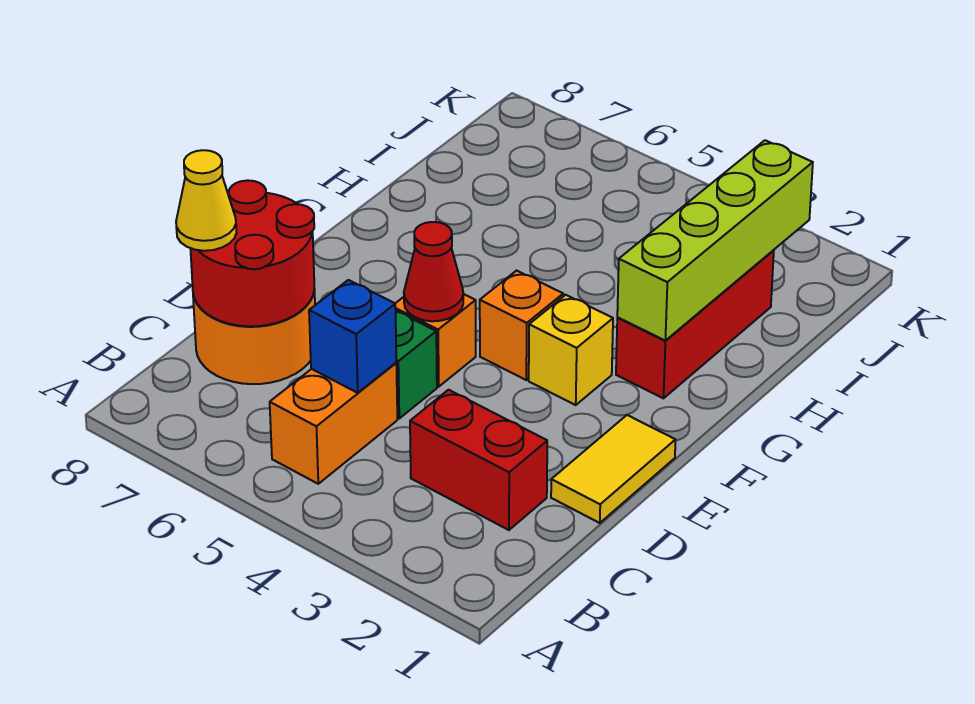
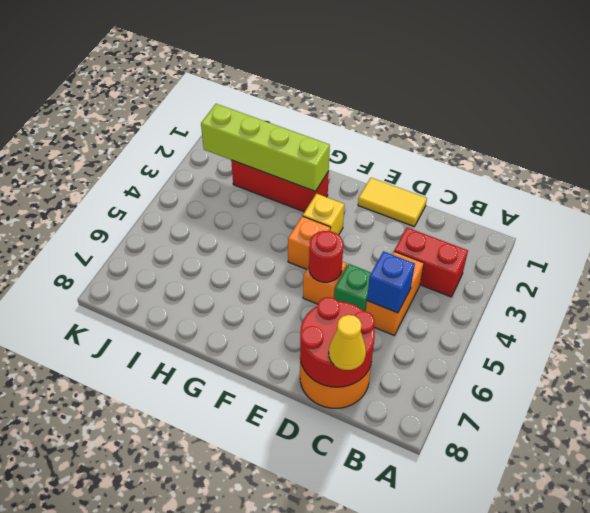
orange brick B5:C5 level 1 -> orange brick C4:C5 level 1
red brick C2:C3 level 1 -> red brick B3:C3 level 1
red cone E5 level 2 -> red round brick E5 level 2

